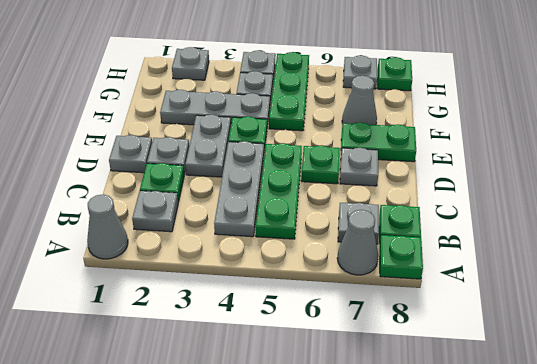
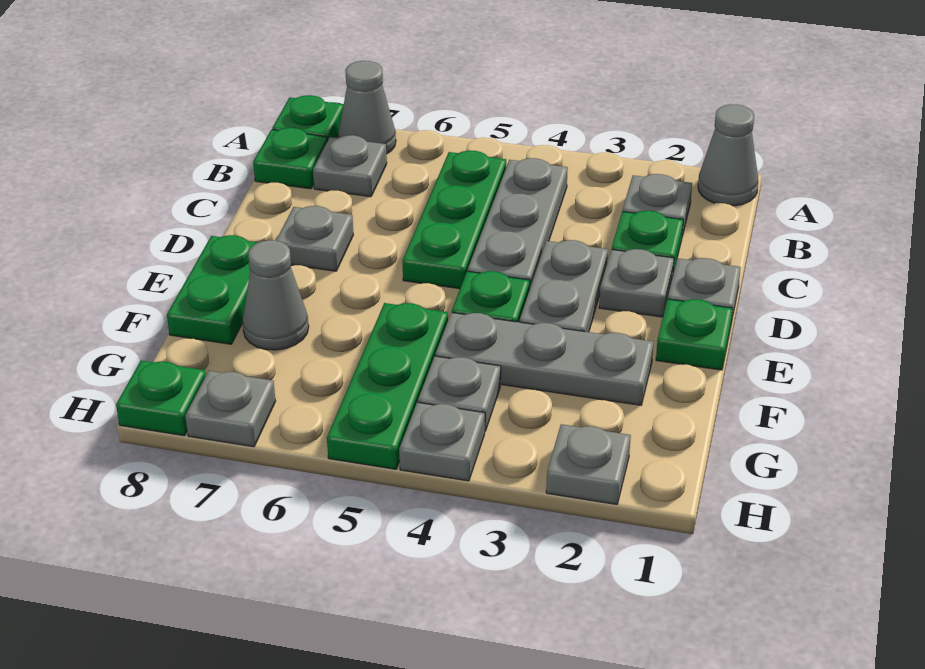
green plate D6 level 1 -> green plate E1 level 1
green plate E7:E8 level 1 -> green plate E8:F8 level 1

